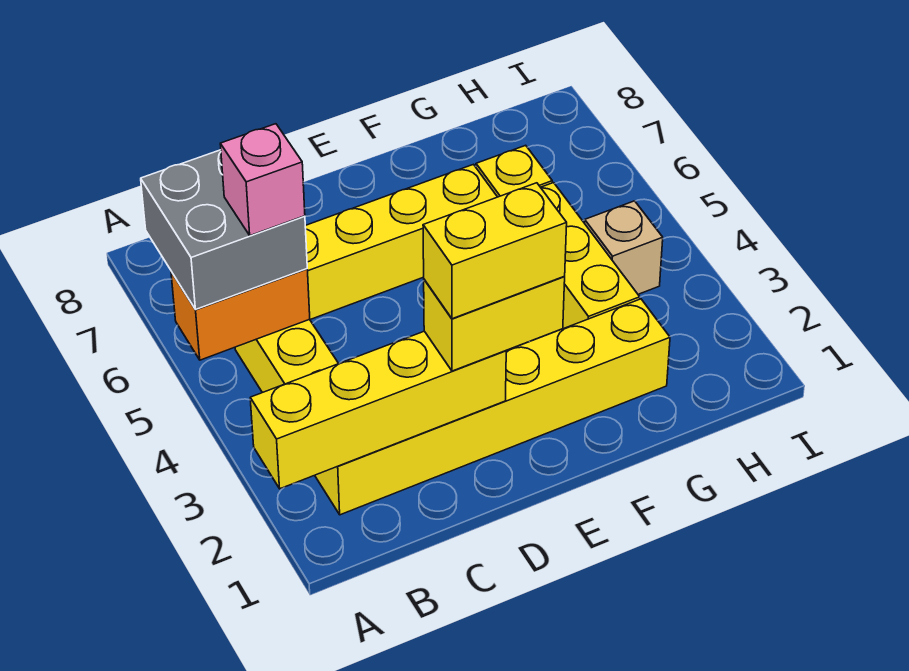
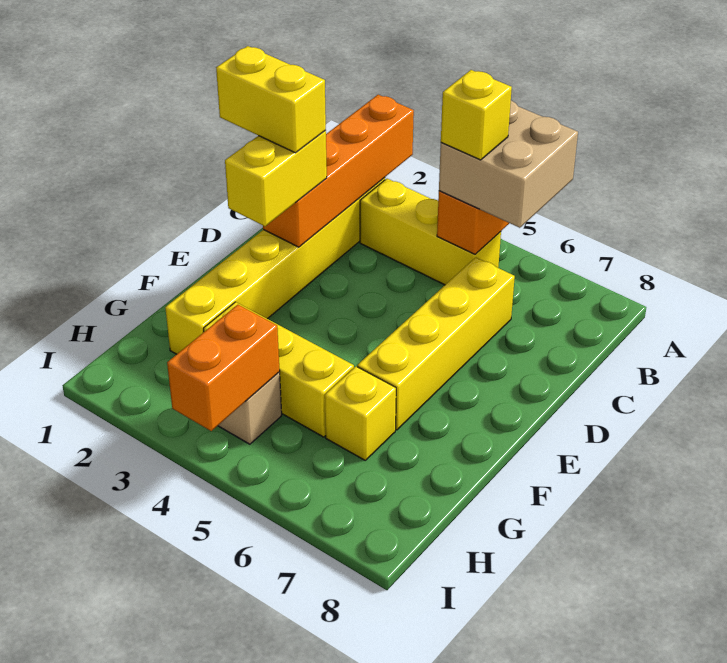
yellow brick A2:D2 level 2 -> orange brick A2:D2 level 2
grey brick A5:B6 level 3 -> tan brick A5:B6 level 3
pink brick B5 level 4 -> yellow brick B5 level 4
yellow brick D2:E2 level 4 -> yellow brick D1:D2 level 4
none -> orange brick H4:I4 level 2

